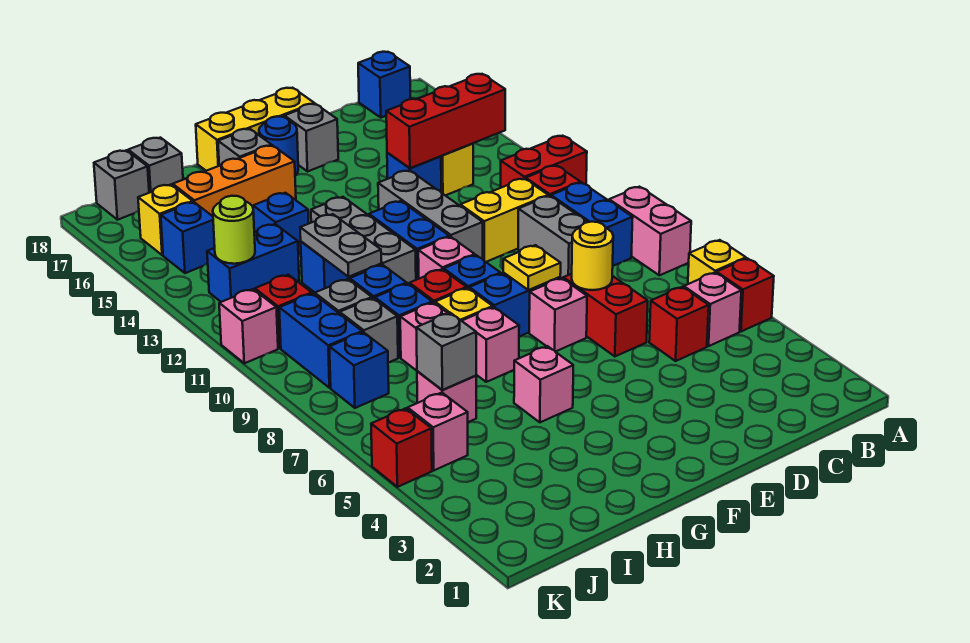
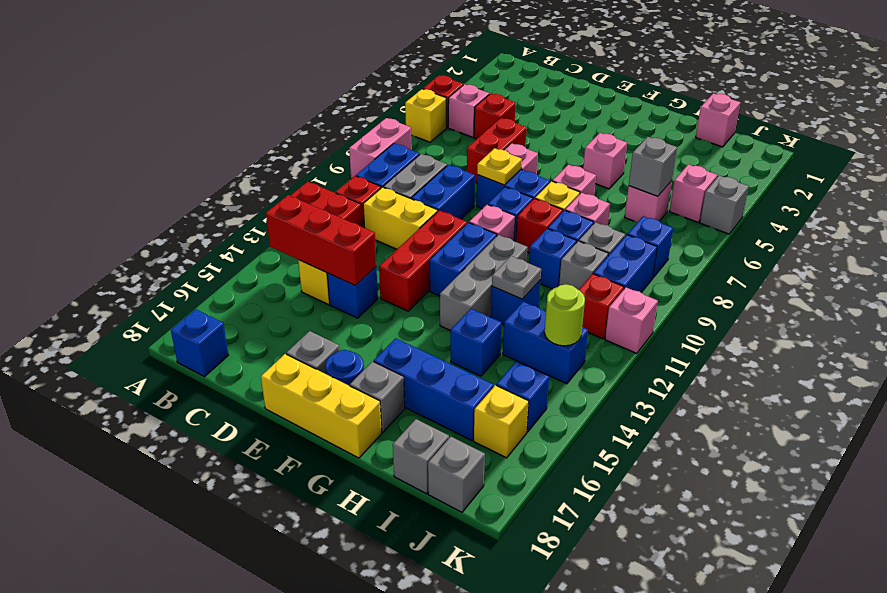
yellow round brick D7 level 2 -> none
none -> blue brick D9:D10 level 1
grey brick E11:E13 level 1 -> red brick E11:E13 level 1
orange brick G16:I16 level 1 -> blue brick G16:I16 level 1
grey plate H11:H12 level 2 -> grey plate H12 level 2
none -> pink brick I1 level 1
red brick K5 level 1 -> grey brick K5 level 1

